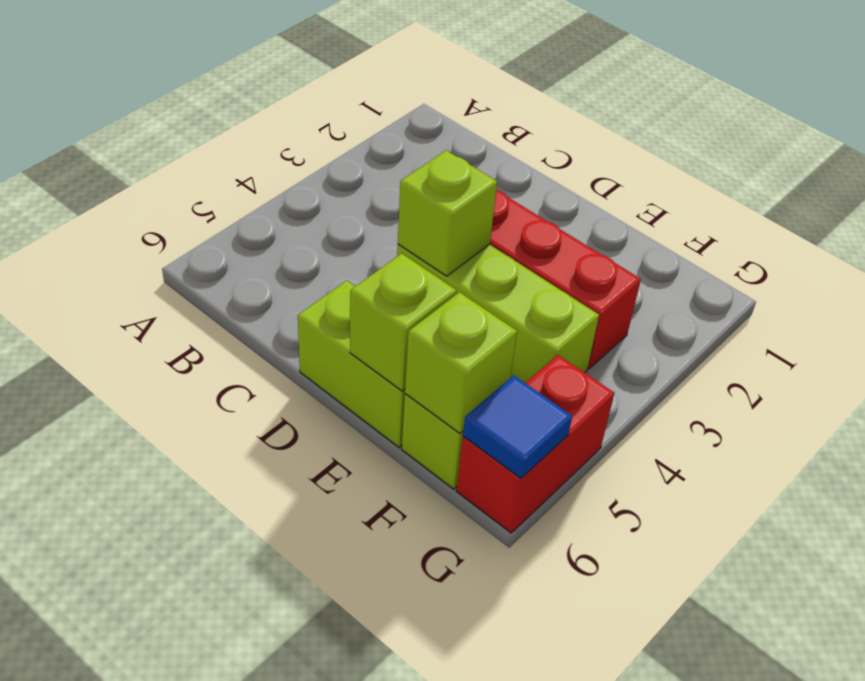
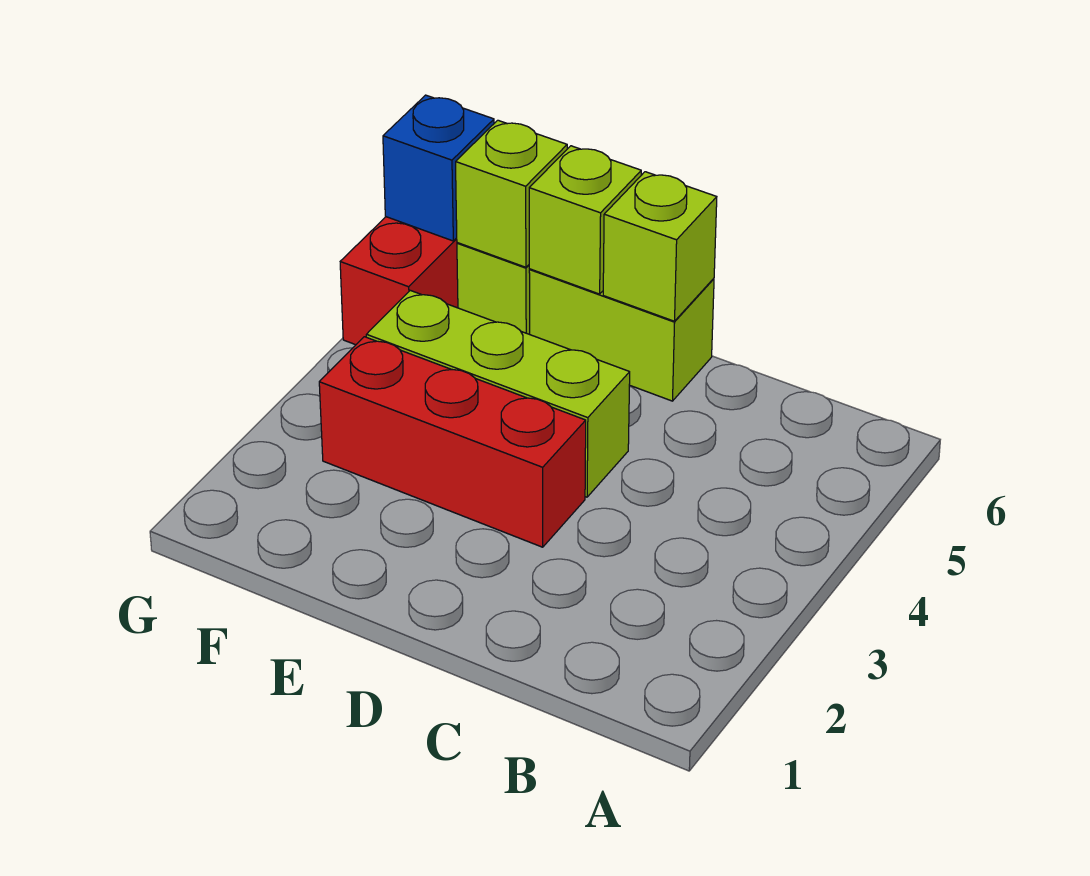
lime brick D4 level 2 -> lime brick D6 level 2
blue tile G6 level 2 -> blue brick G6 level 2

